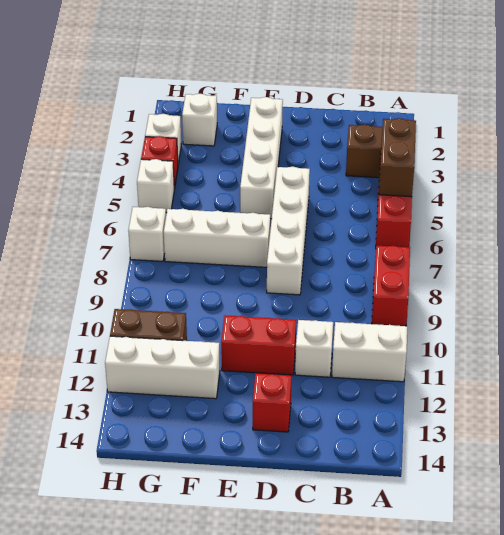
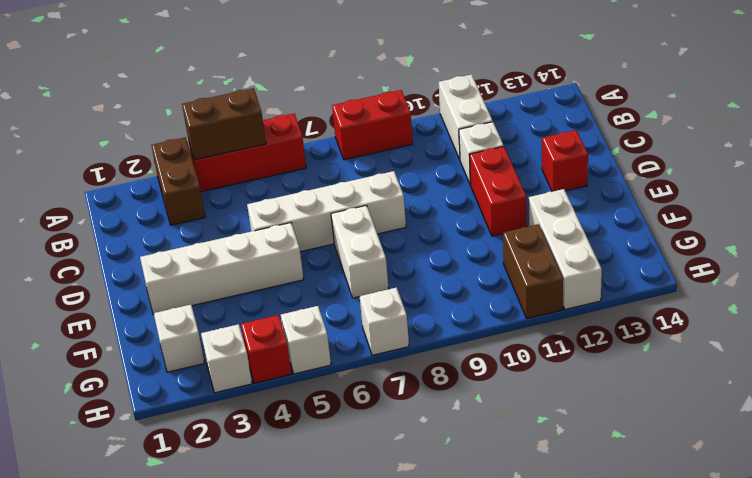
white brick E7:G7 level 1 -> white brick E7:F7 level 1

